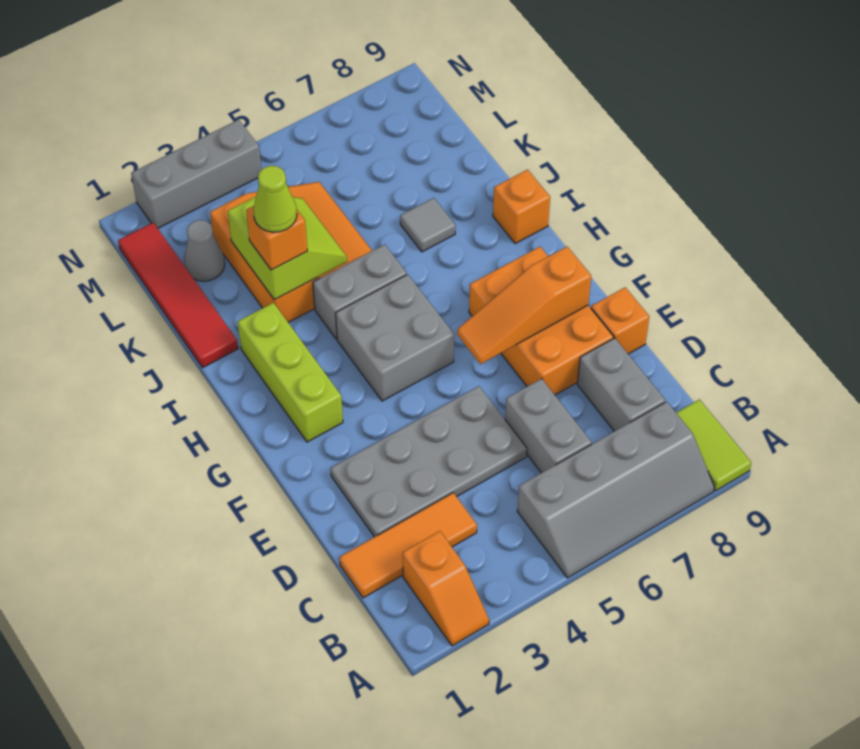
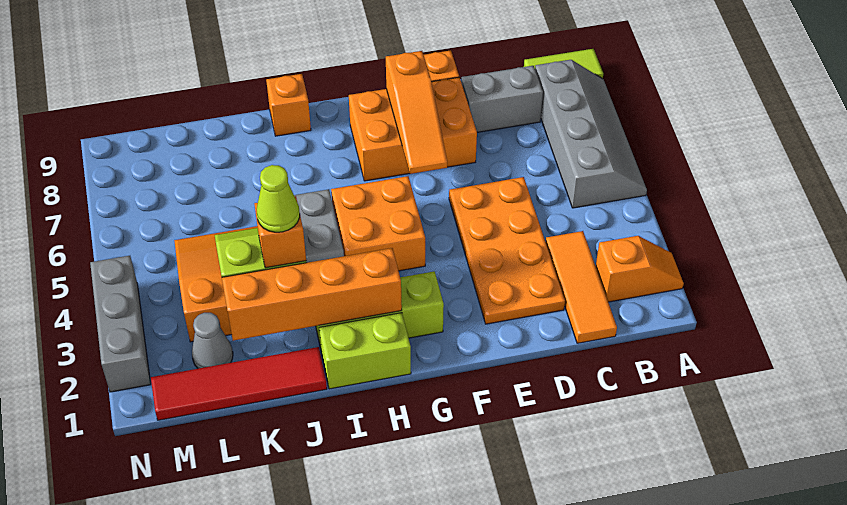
grey brick C6:D6 level 1 -> none
grey plate D2:E5 level 1 -> orange plate D2:E5 level 1
grey brick G4:H5 level 1 -> orange brick G4:H5 level 1
none -> lime brick H1:I1 level 1
none -> orange brick H2:K2 level 2
grey tile J7 level 1 -> none

